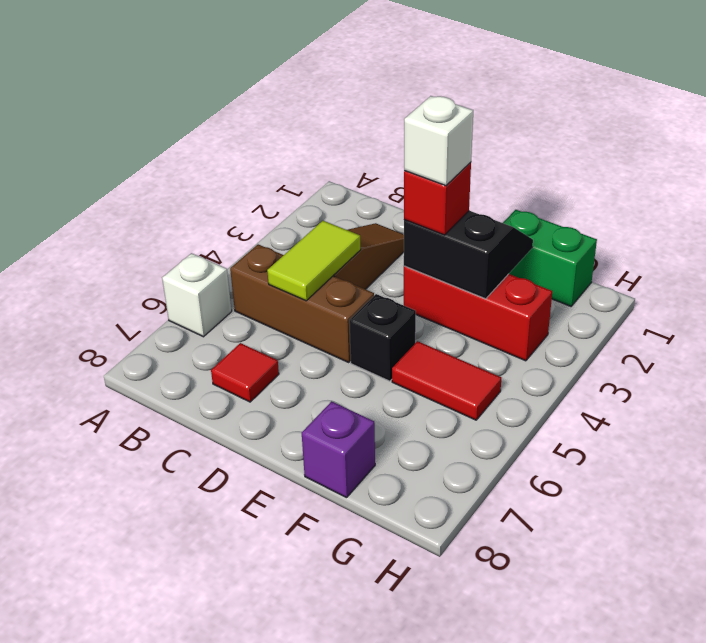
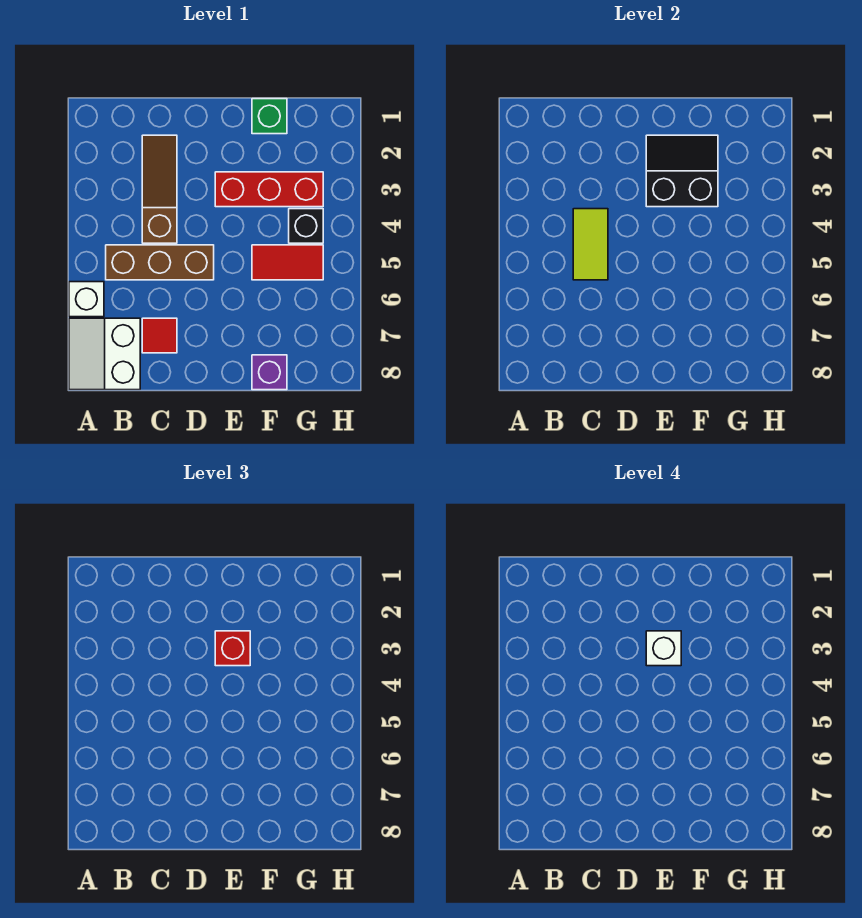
none -> white slope A7:B8 level 1 top B
black brick E5 level 1 -> black brick G4 level 1
green brick F1:G1 level 1 -> green brick F1 level 1

